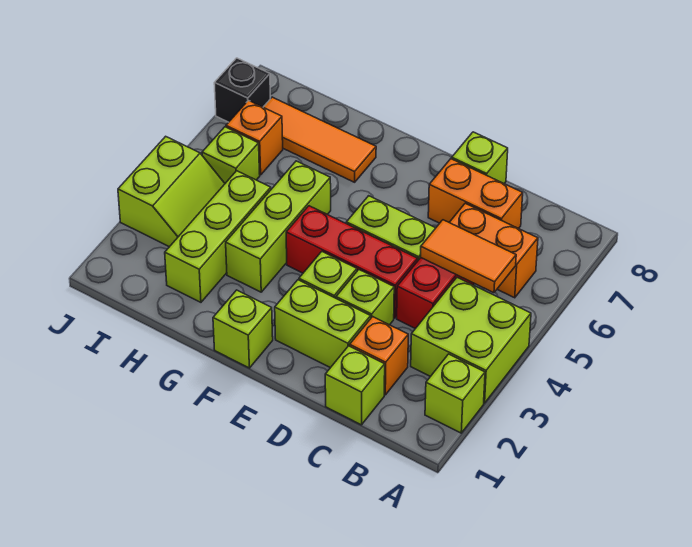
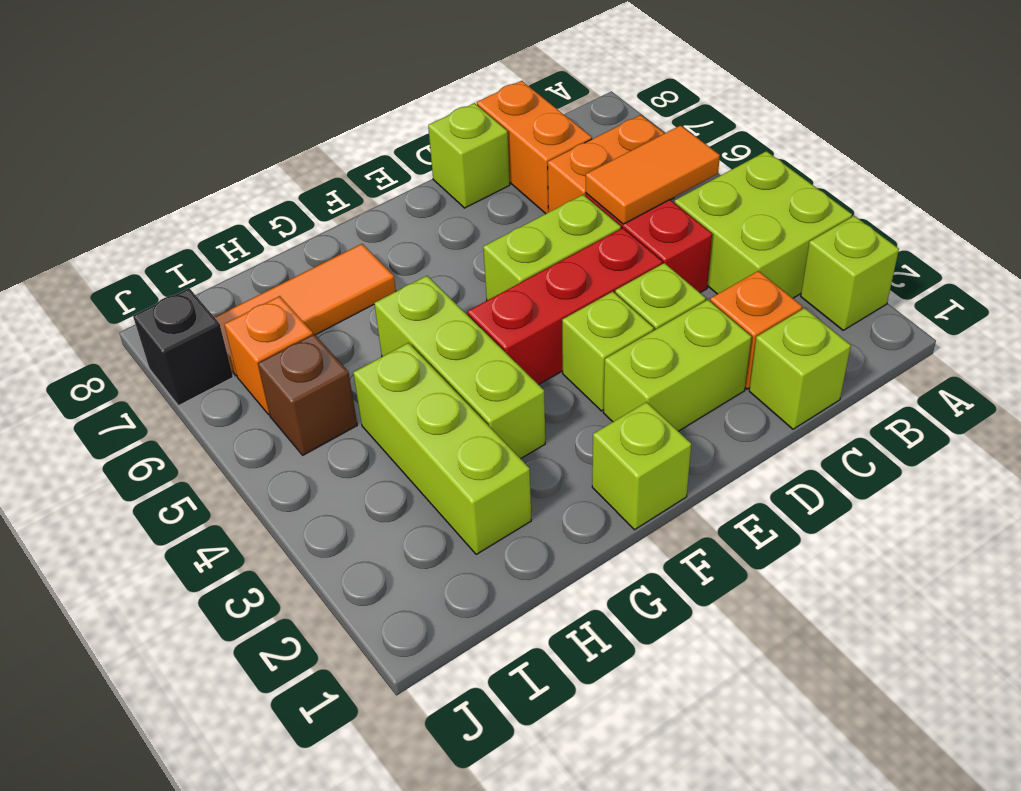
orange brick C7:D7 level 1 -> orange brick C7:C8 level 1
lime slope I3:J4 level 1 top J -> none
lime brick I5 level 1 -> brown brick I5 level 1

